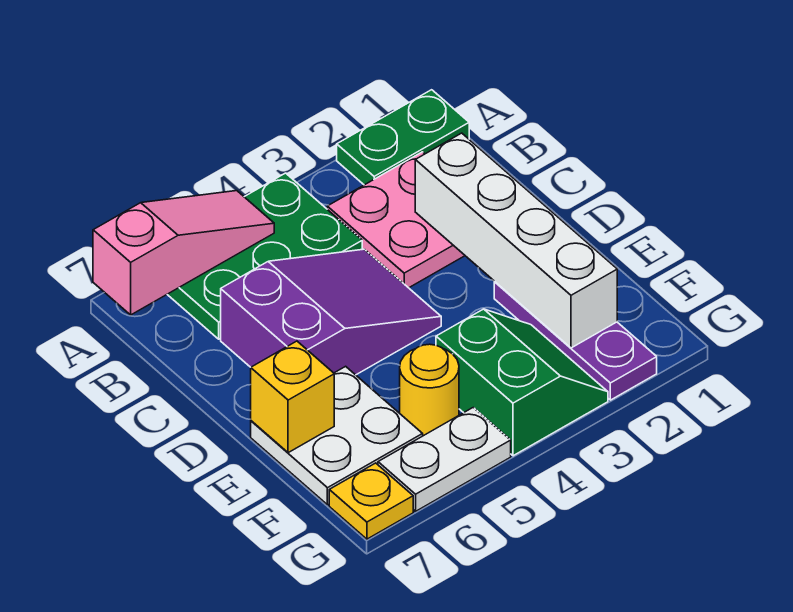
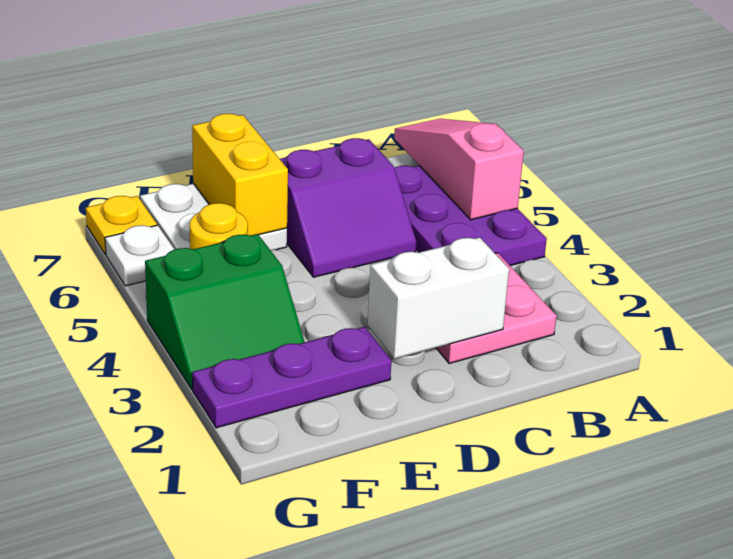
green plate A1:A2 level 1 -> none
green plate A4:B6 level 1 -> purple plate A4:B6 level 1
pink slope A5:A7 level 2 top 7 -> pink slope A5:A7 level 2 top 5
white brick C2:F2 level 2 -> white brick C2:D2 level 2
purple slope C4:D6 level 1 top 6 -> purple slope C5:D6 level 1 top 6
yellow brick E7 level 2 -> yellow brick E6:E7 level 2
white plate G5:G6 level 1 -> white plate G6 level 1

